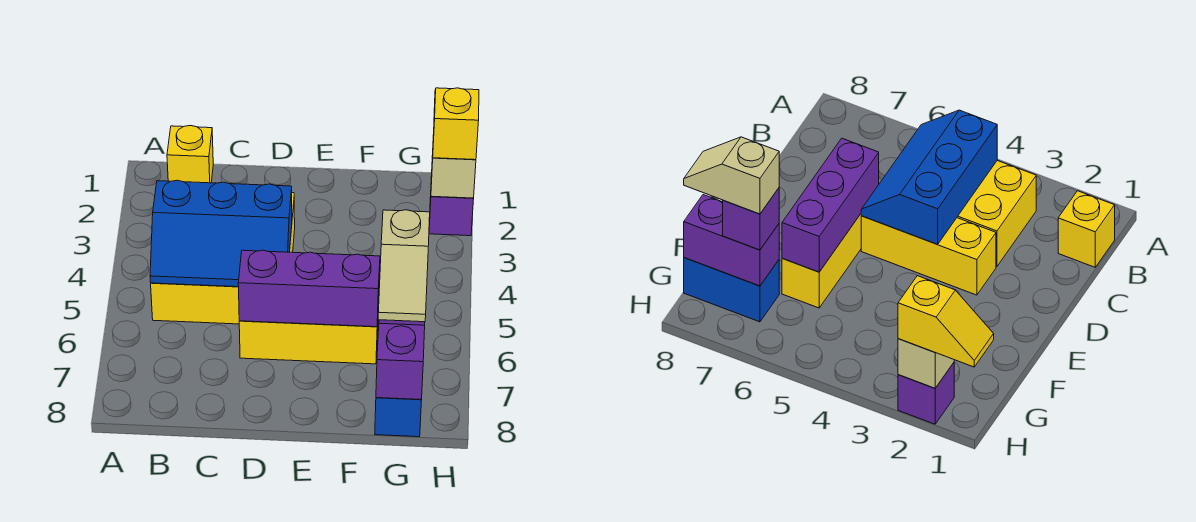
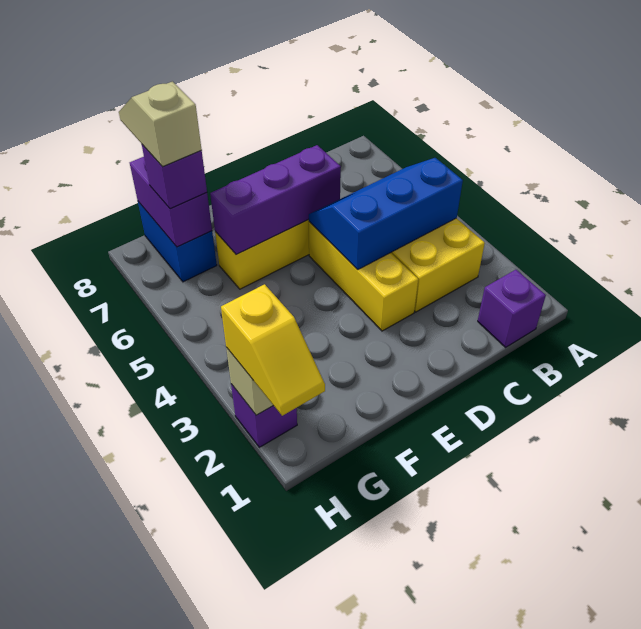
yellow brick B1 level 1 -> purple brick B1 level 1

